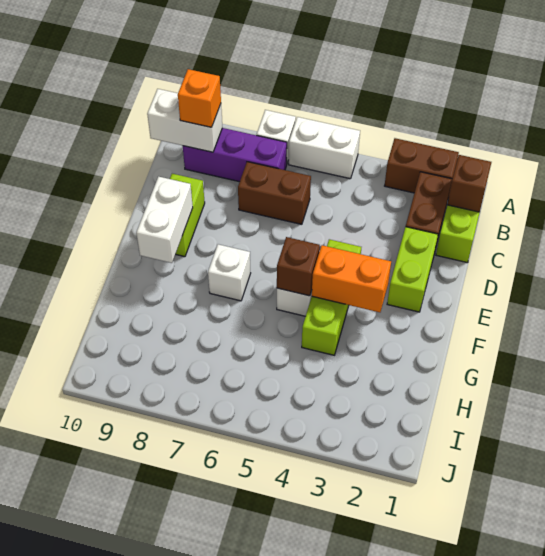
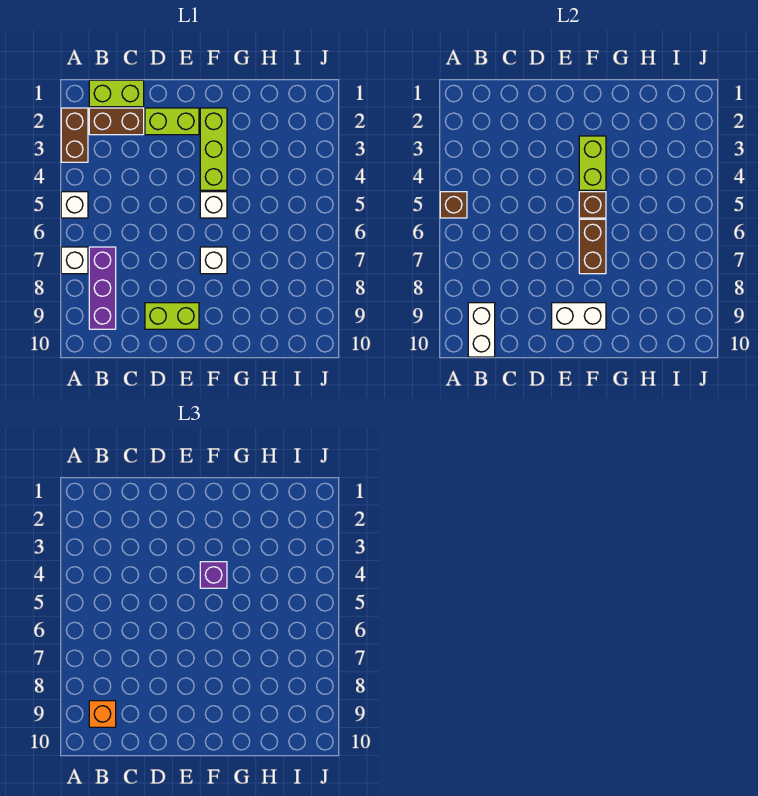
white brick A5:A6 level 1 -> white brick A5 level 1
brown brick B1 level 2 -> brown brick A5 level 2
brown brick C6:C7 level 1 -> brown brick F6:F7 level 2
lime brick E4:G4 level 1 -> lime brick F2:F4 level 1
orange brick F3:F4 level 2 -> lime brick F3:F4 level 2
none -> purple brick F4 level 3

